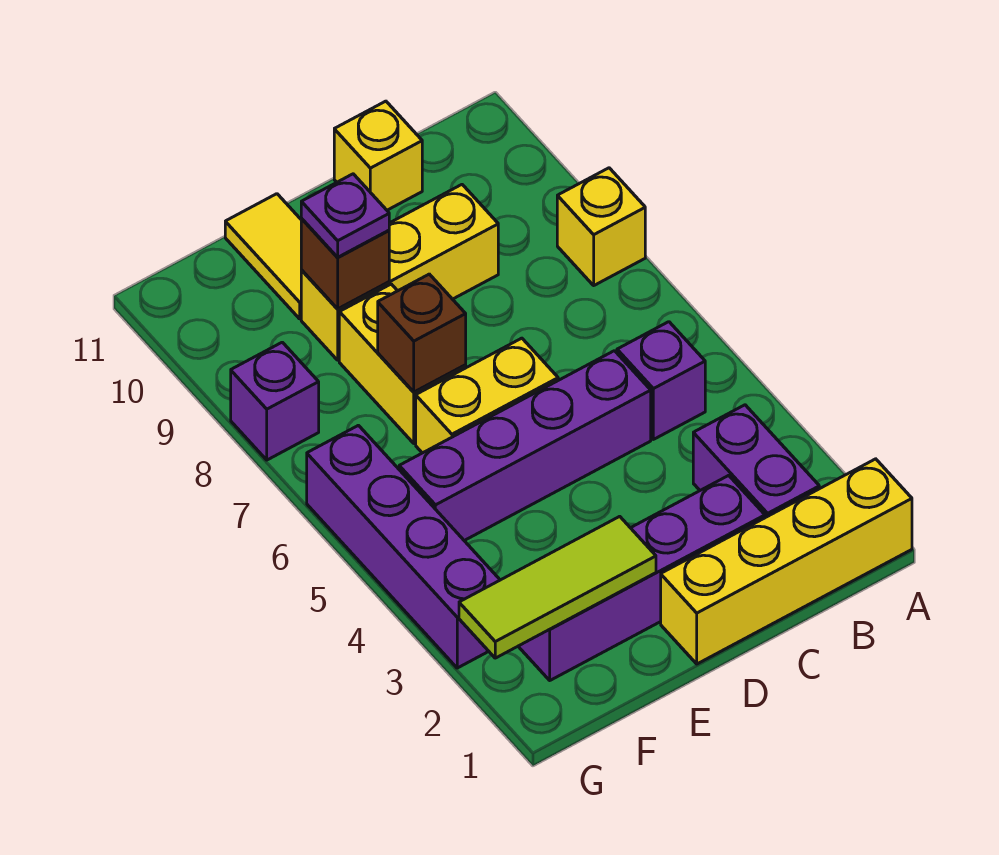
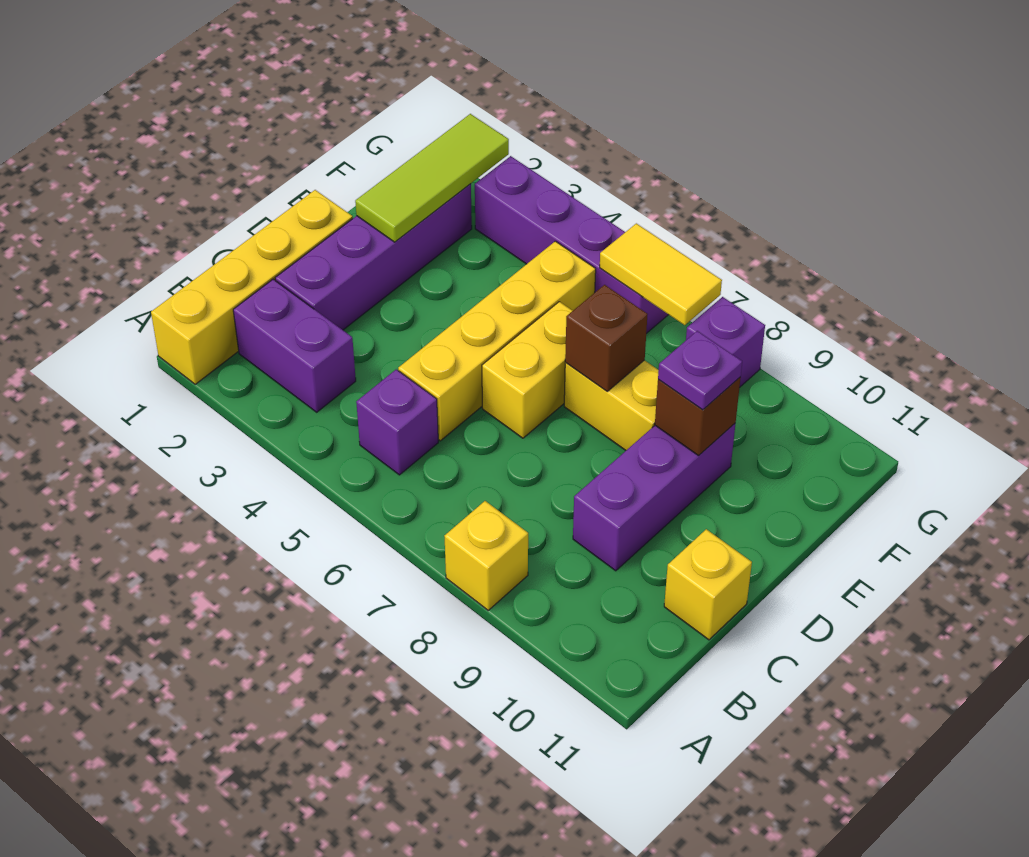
purple brick C5:F5 level 1 -> yellow brick C5:F5 level 1
yellow brick C9:E9 level 1 -> purple brick C9:E9 level 1
yellow tile E10:E11 level 1 -> yellow tile G6:G7 level 2

